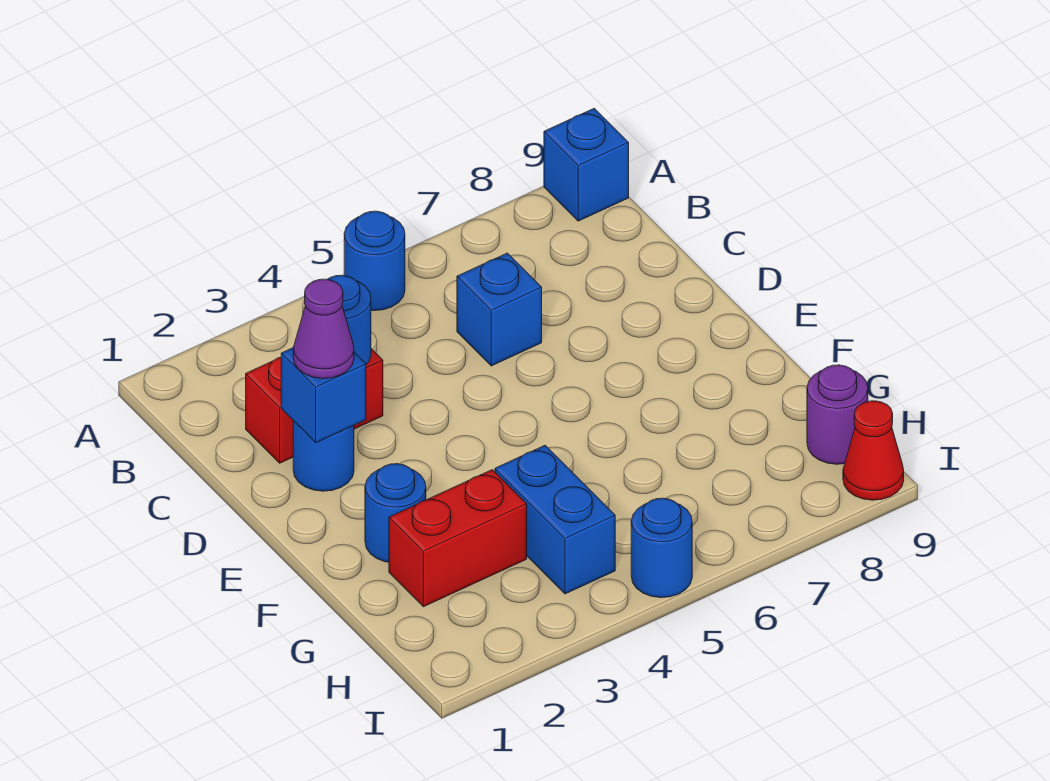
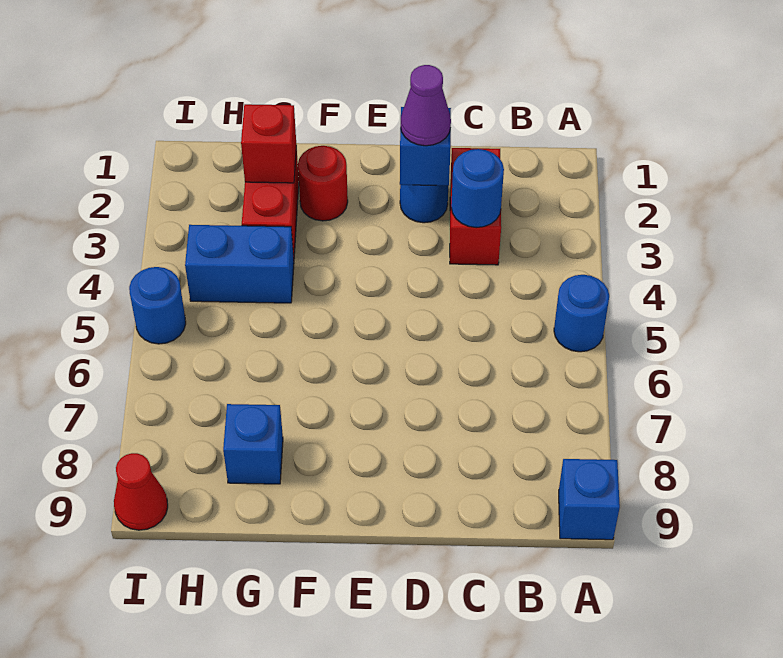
blue brick C6 level 1 -> blue brick G8 level 1
blue round brick F2 level 1 -> red round brick F2 level 1
none -> red brick G2 level 2
purple round brick H9 level 1 -> none

